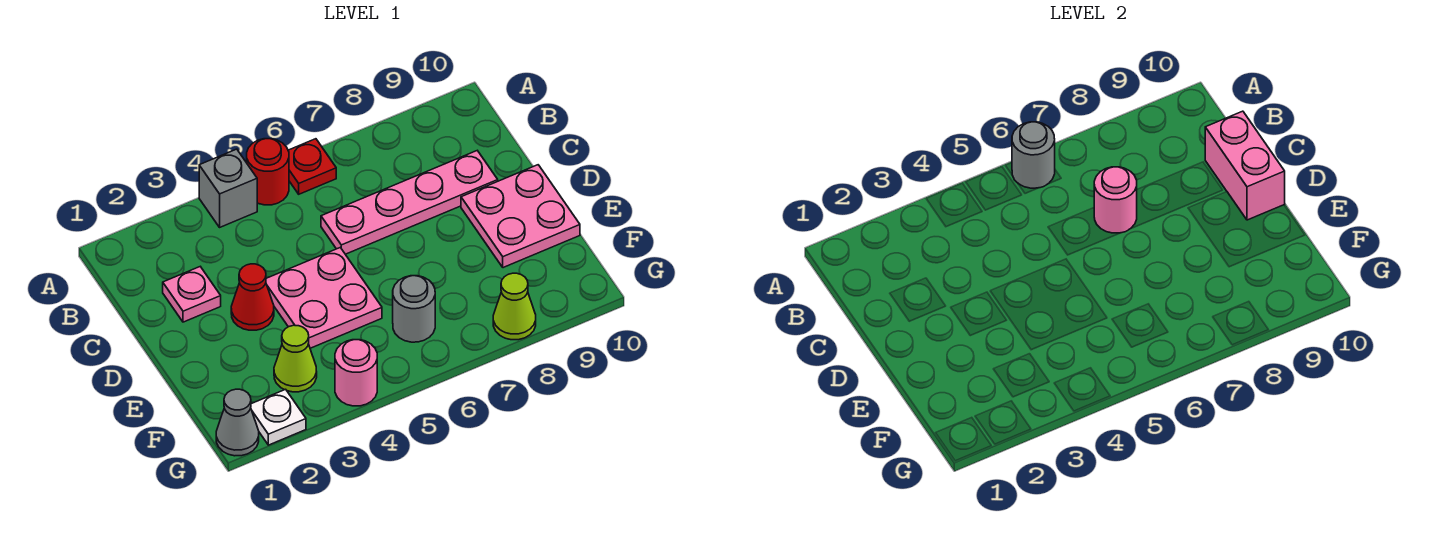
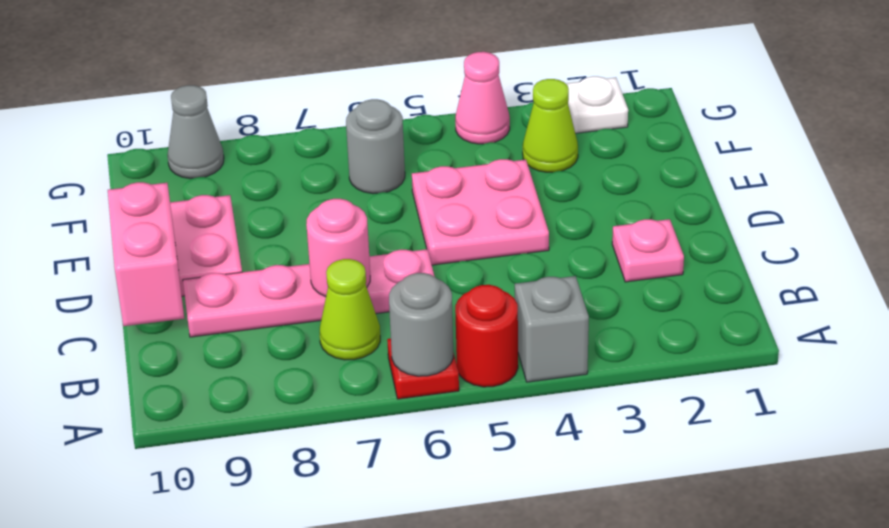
red cone D3 level 1 -> none
grey cone G1 level 1 -> grey cone G9 level 1
pink round brick G4 level 1 -> pink cone G4 level 1
lime cone G8 level 1 -> lime cone B7 level 1

